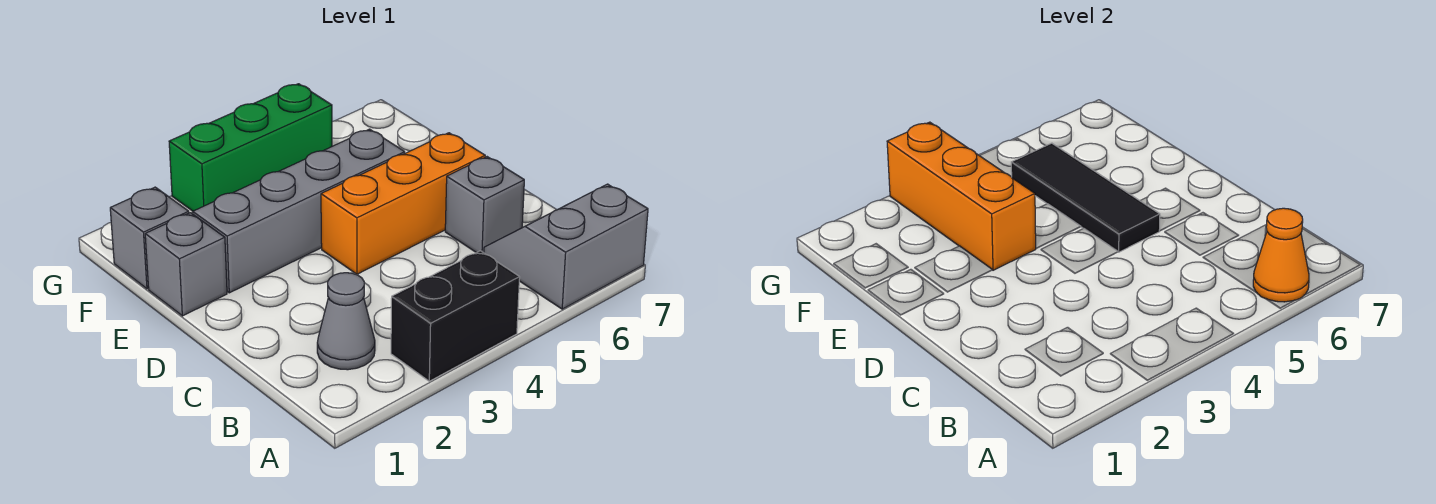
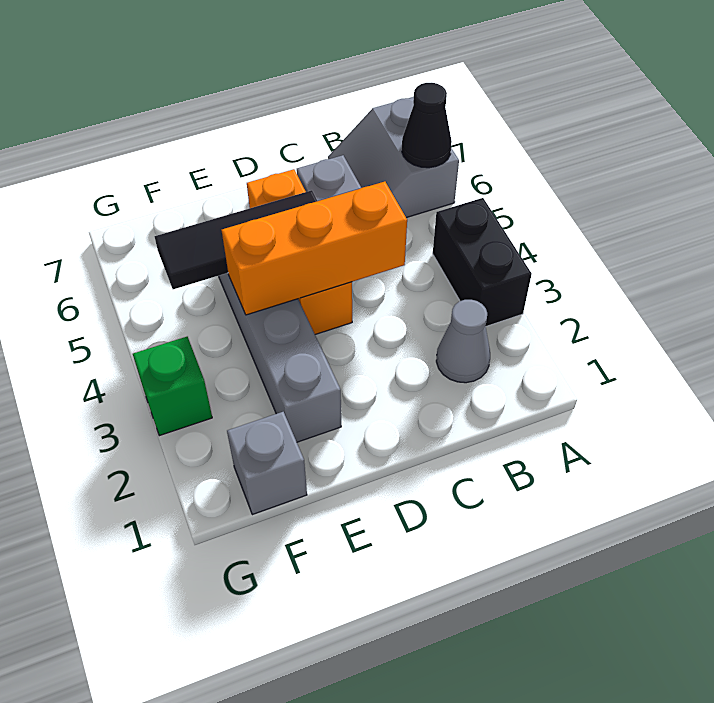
orange cone A6 level 2 -> black cone A6 level 2
grey brick E1 level 1 -> none
orange brick E3:G3 level 2 -> orange brick C4:E4 level 2
green brick G3:G5 level 1 -> green brick G3 level 1

